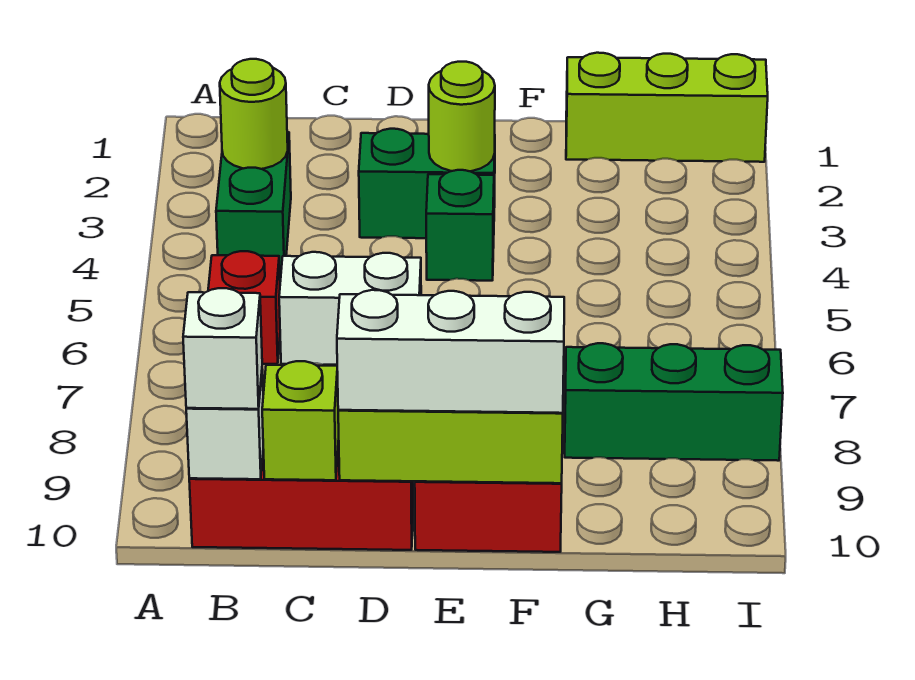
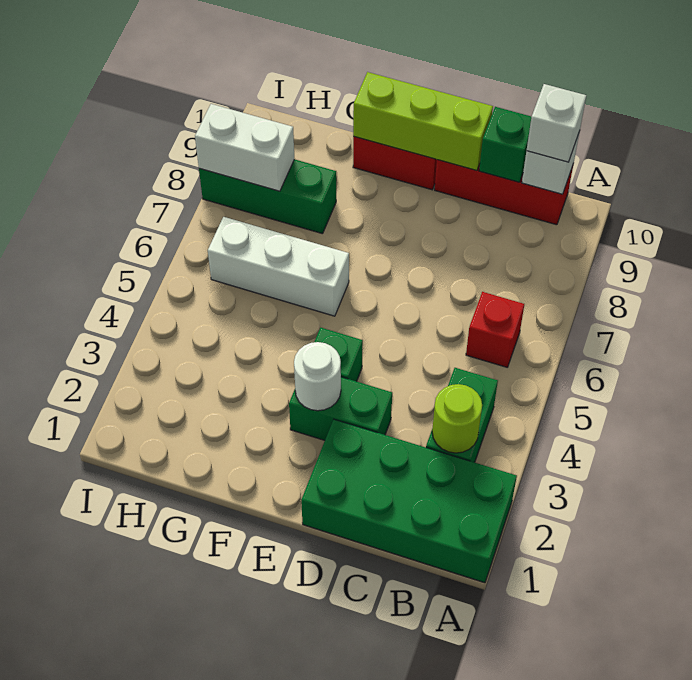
none -> green brick A1:D2 level 1
white brick C6:D6 level 1 -> white brick H8:I8 level 2
lime brick C10 level 2 -> green brick C10 level 2
white brick D10:F10 level 3 -> white brick F6:H6 level 1
lime round brick E3 level 2 -> white round brick E3 level 2
lime brick G1:I1 level 1 -> none

